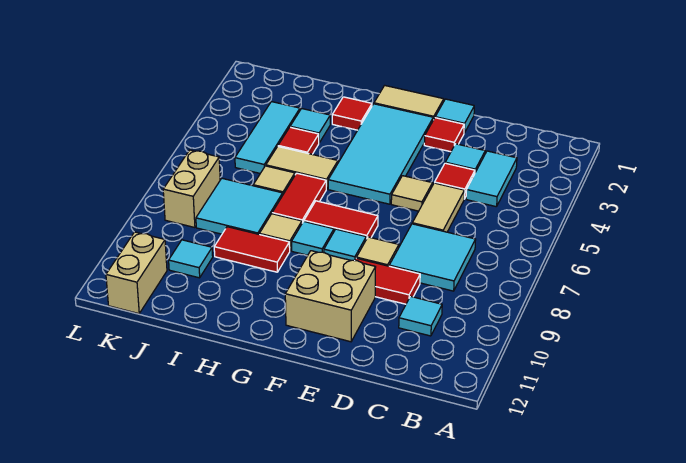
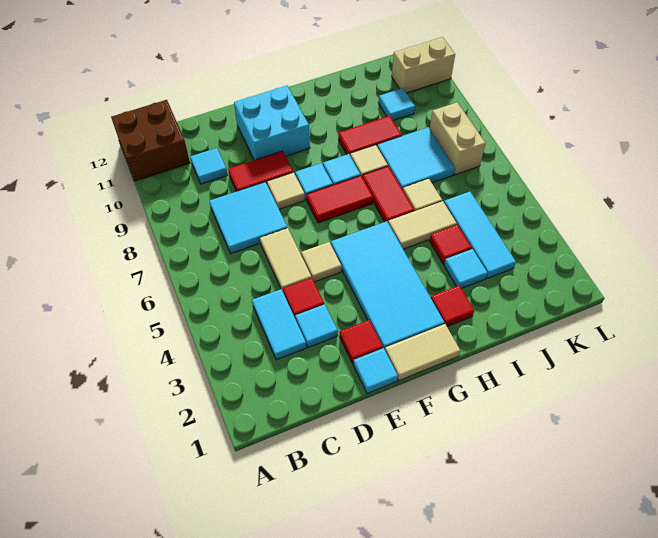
none -> brown brick A11:B12 level 1
tan brick E10:F11 level 1 -> cyan brick E10:F11 level 1
tan brick K11:K12 level 1 -> tan brick K11:L11 level 1

